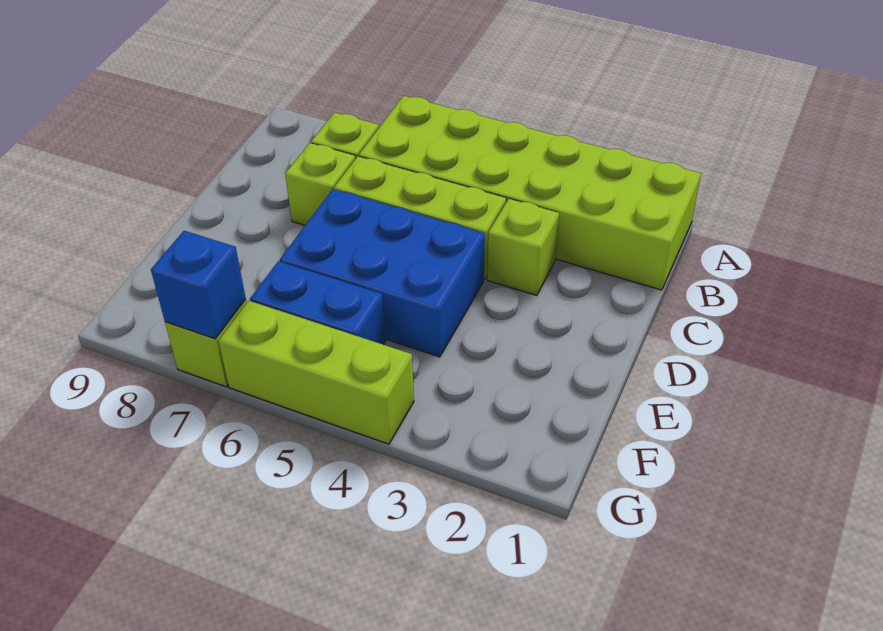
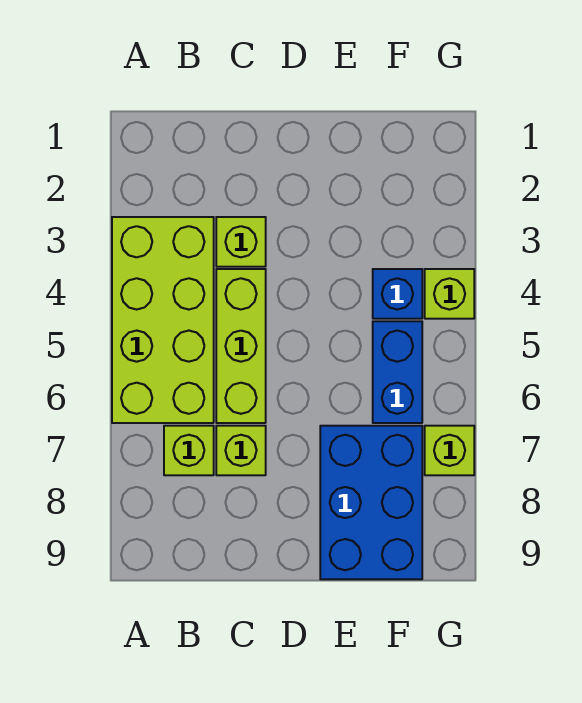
lime brick A1:B6 level 1 -> lime brick A3:B6 level 1
blue brick D4:E6 level 1 -> blue brick E7:F9 level 1
lime brick G4:G6 level 1 -> lime brick G4 level 1
blue brick G7 level 2 -> blue brick F4 level 1

